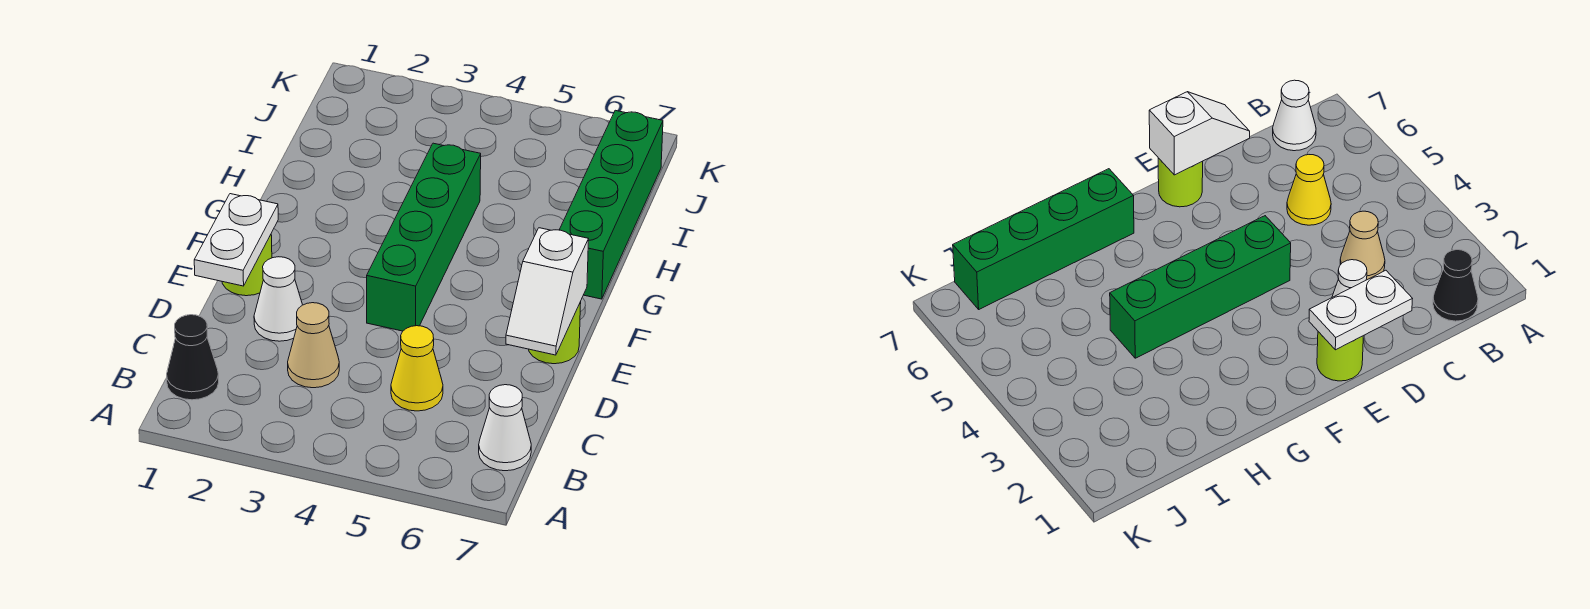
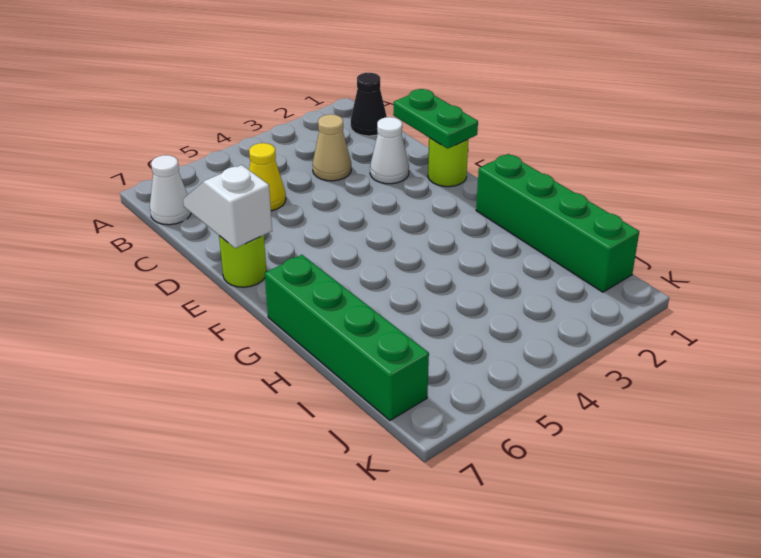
white plate D1:E1 level 2 -> green plate D1:E1 level 2
green brick E4:H4 level 1 -> green brick G1:J1 level 1

